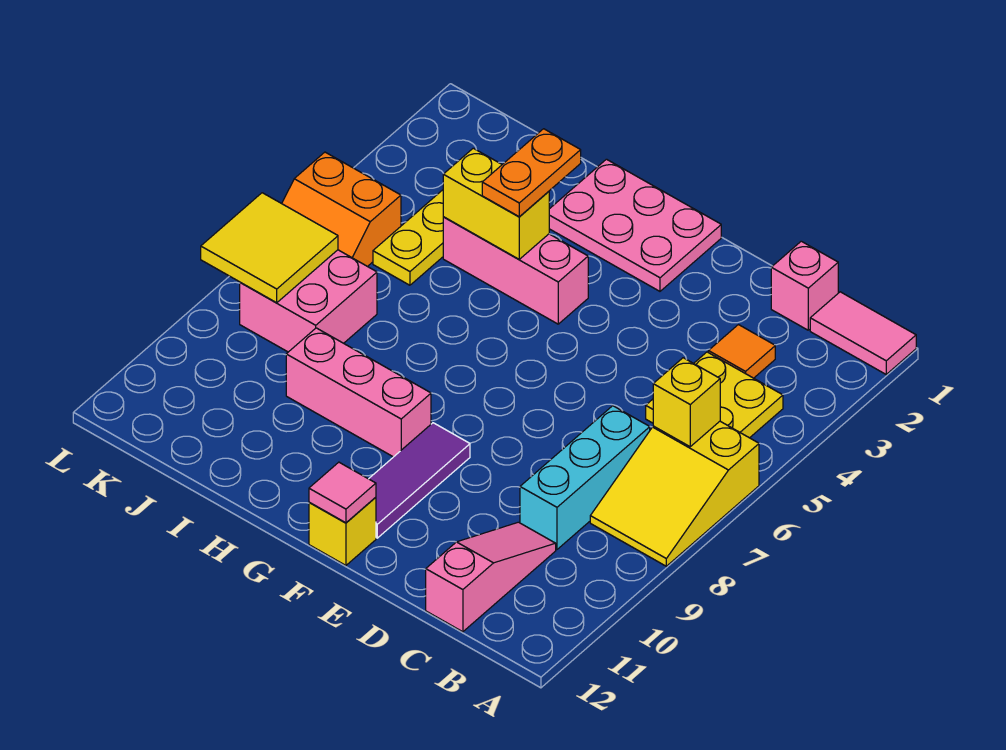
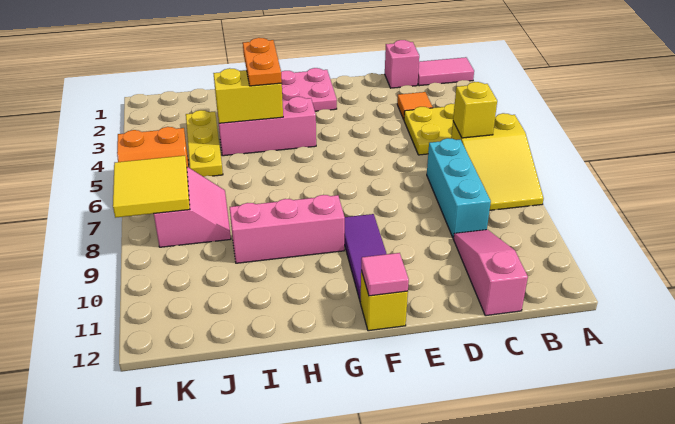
pink brick J7:K8 level 1 -> pink slope J7:K8 level 1 top K

